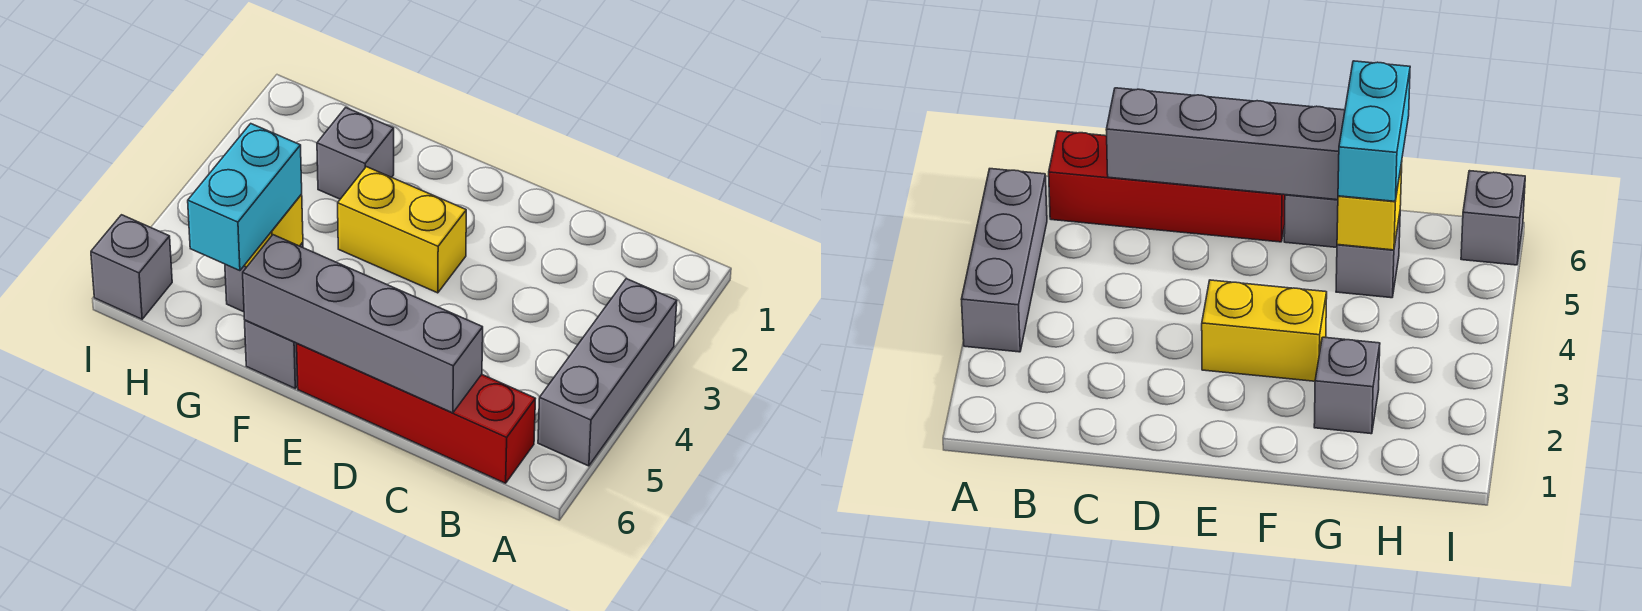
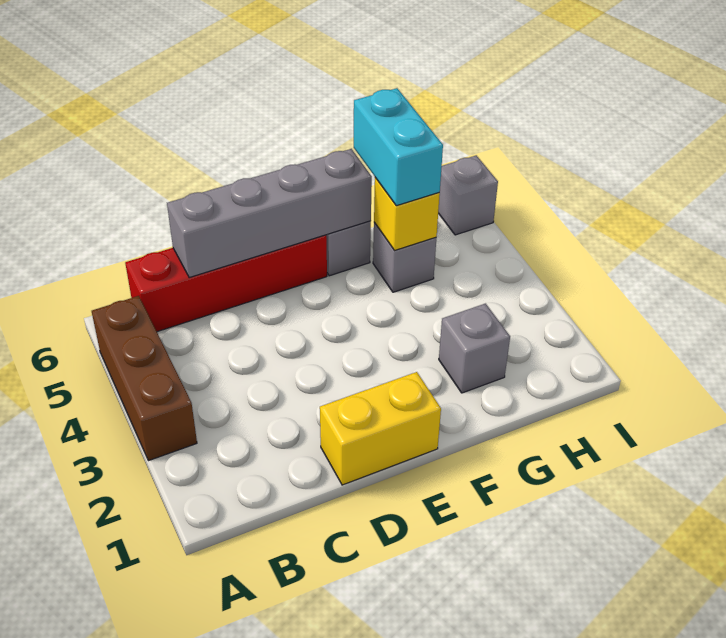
grey brick A3:A5 level 1 -> brown brick A3:A5 level 1
yellow brick E3:F3 level 1 -> yellow brick D1:E1 level 1

